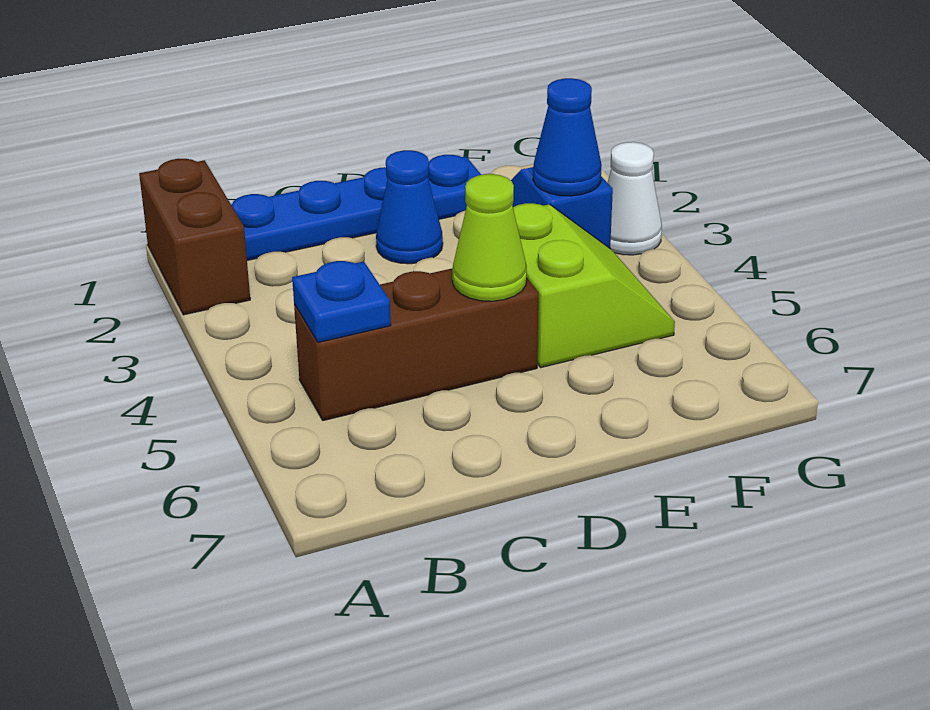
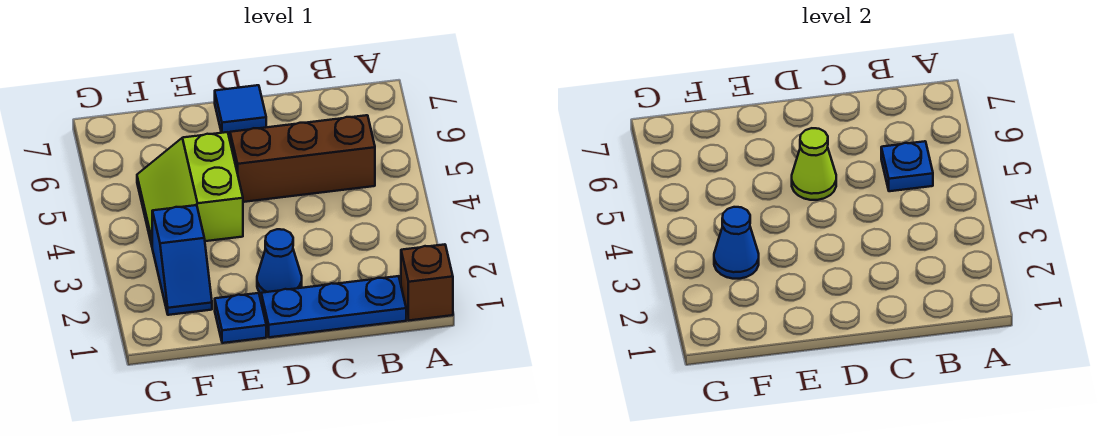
brown brick A1:A2 level 1 -> brown brick A1 level 1
none -> blue tile D7 level 1
white cone G3 level 1 -> none

